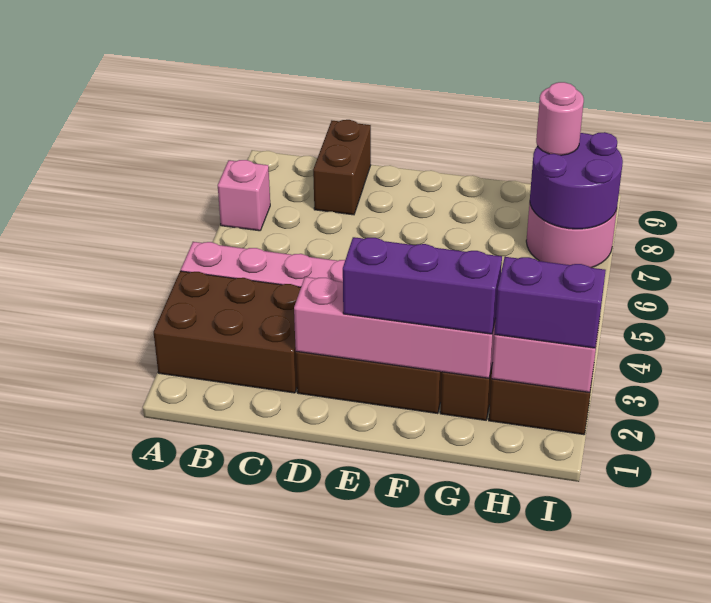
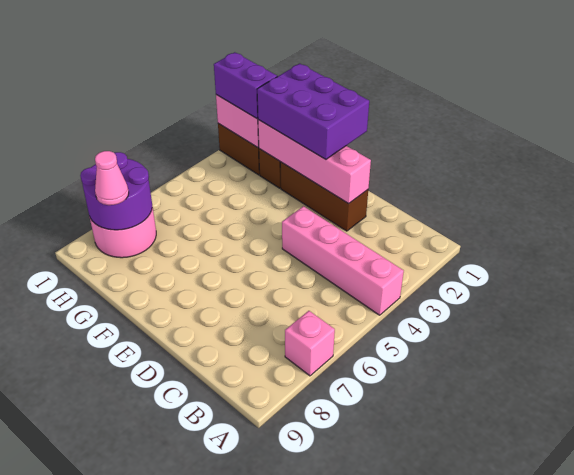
brown brick A2:C3 level 1 -> none
brown brick C8:C9 level 1 -> none
purple brick E2:G2 level 3 -> purple brick E1:G2 level 3
pink round brick H8 level 3 -> pink cone H8 level 3

